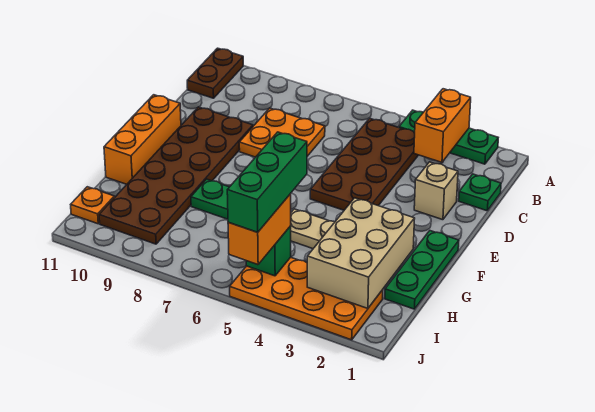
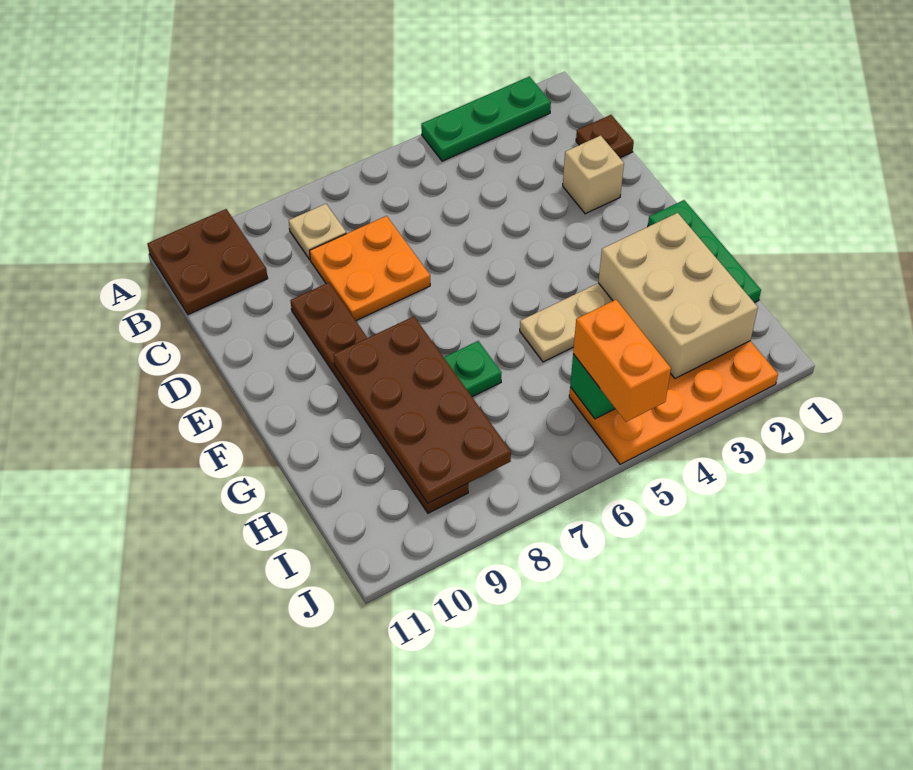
orange brick A3:B3 level 2 -> none
brown plate A11:B11 level 1 -> brown plate A10:B11 level 1
brown plate B4:E5 level 1 -> brown plate F8:I9 level 2
none -> tan plate B8 level 1
green plate C1 level 1 -> brown plate C1 level 1
brown plate D9:I10 level 1 -> brown plate D9:I9 level 1
orange brick E11:G11 level 1 -> none
green brick H5:J5 level 4 -> none
orange plate I11 level 1 -> none

